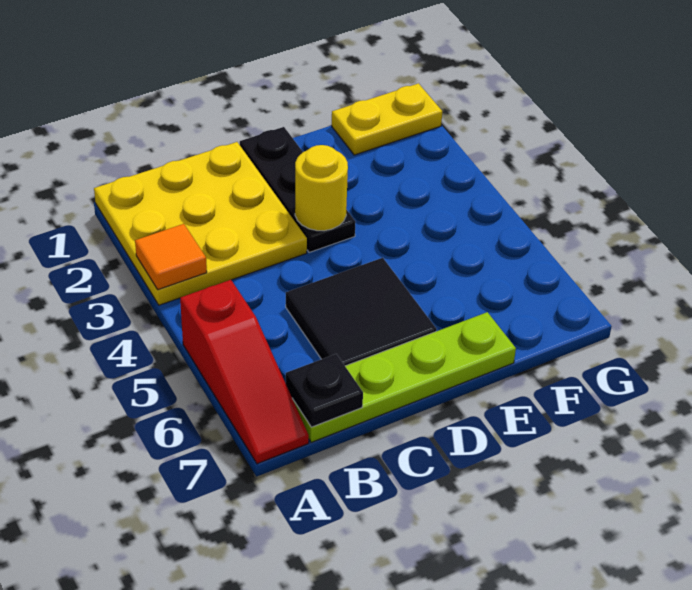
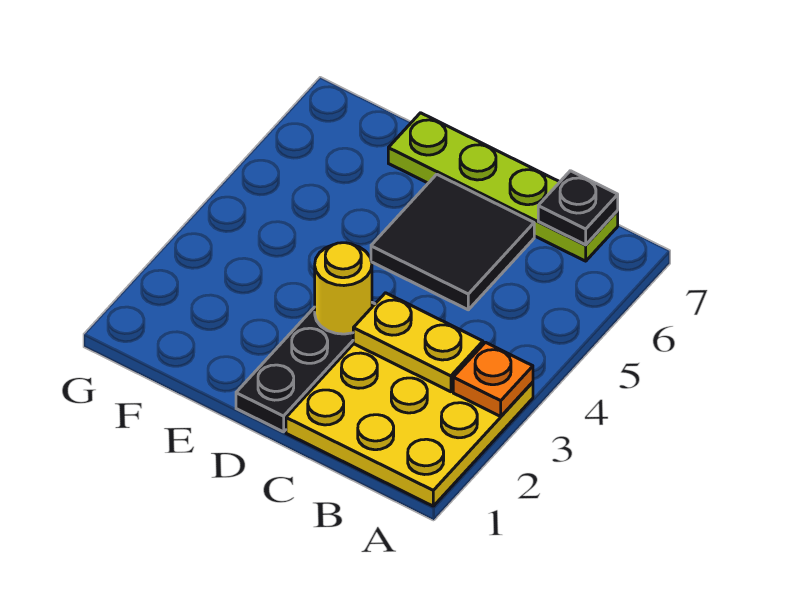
orange tile A3 level 2 -> orange plate A3 level 2
red slope A5:A7 level 1 top 5 -> none
yellow plate F1:G1 level 1 -> yellow plate B3:C3 level 2

